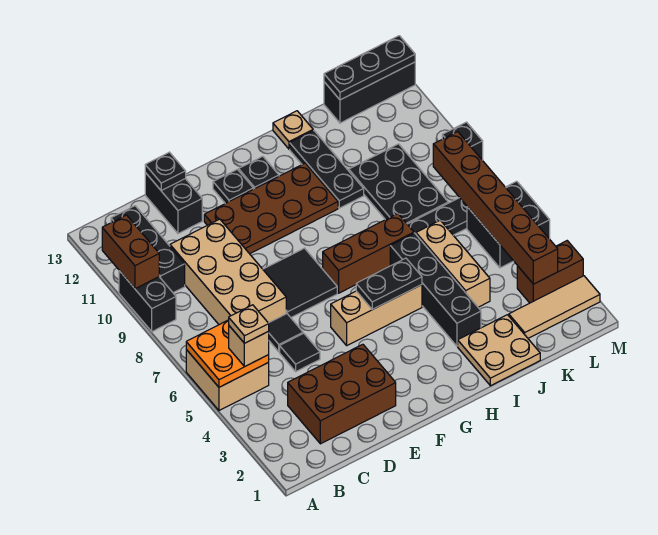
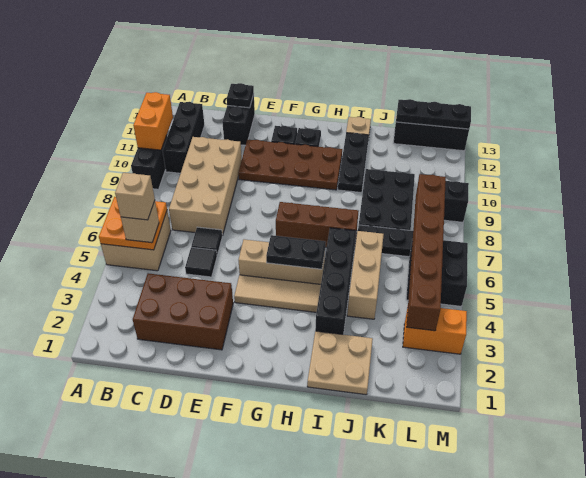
brown brick A10:A11 level 2 -> orange brick A10:A11 level 2
tan plate B5 level 4 -> tan brick B5 level 4
black tile E7:F8 level 1 -> none
tan tile K2:M2 level 1 -> tan tile F4:H4 level 1
brown brick L3:M3 level 1 -> orange brick L3:M3 level 1

